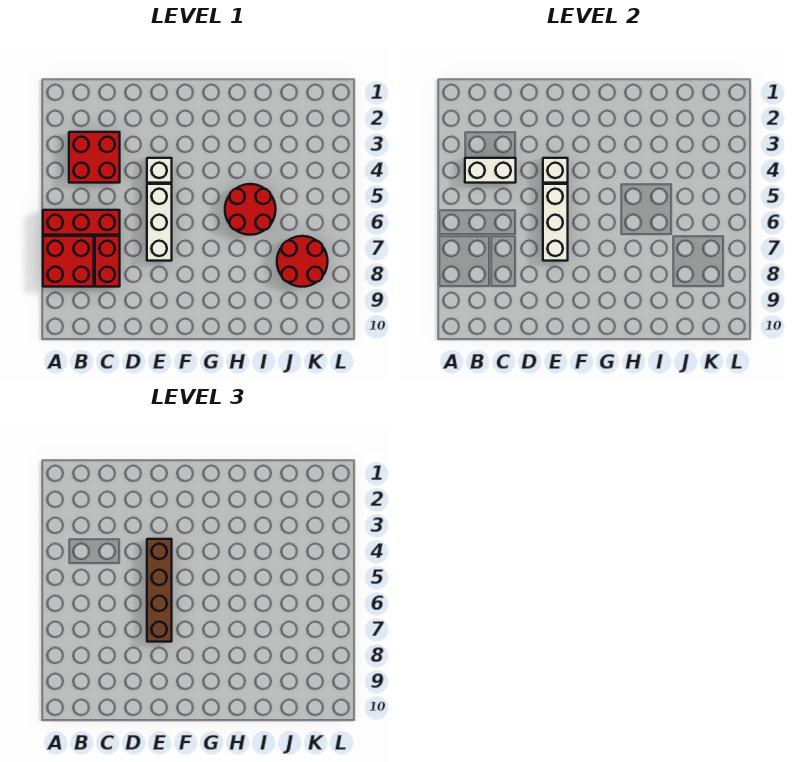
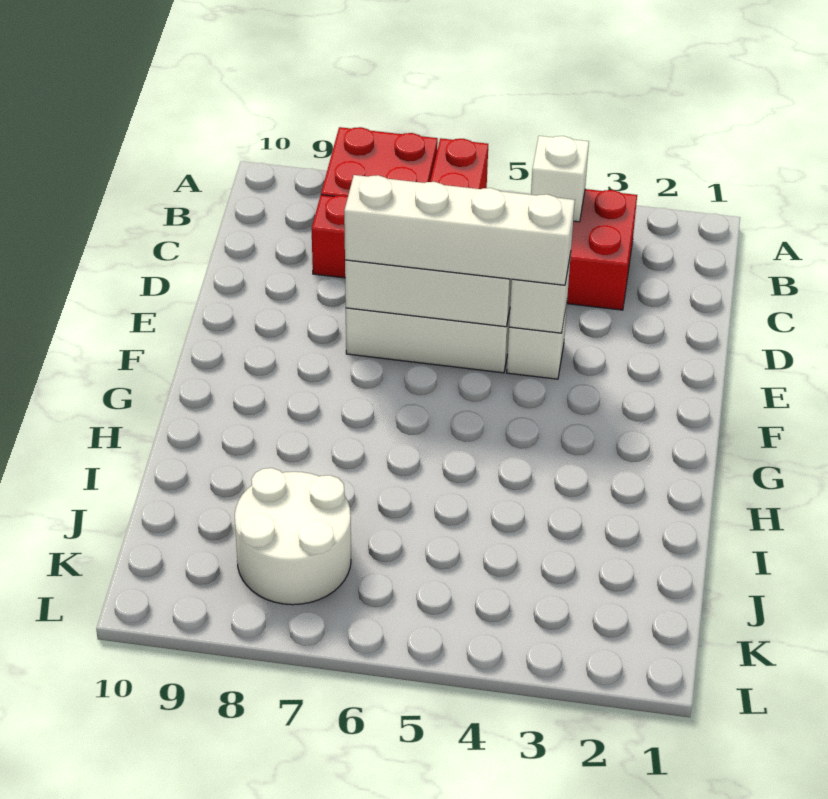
white brick B4:C4 level 2 -> white brick B4 level 2
brown brick E4:E7 level 3 -> white brick E4:E7 level 3
red round brick H5:I6 level 1 -> none
red round brick J7:K8 level 1 -> white round brick J7:K8 level 1

